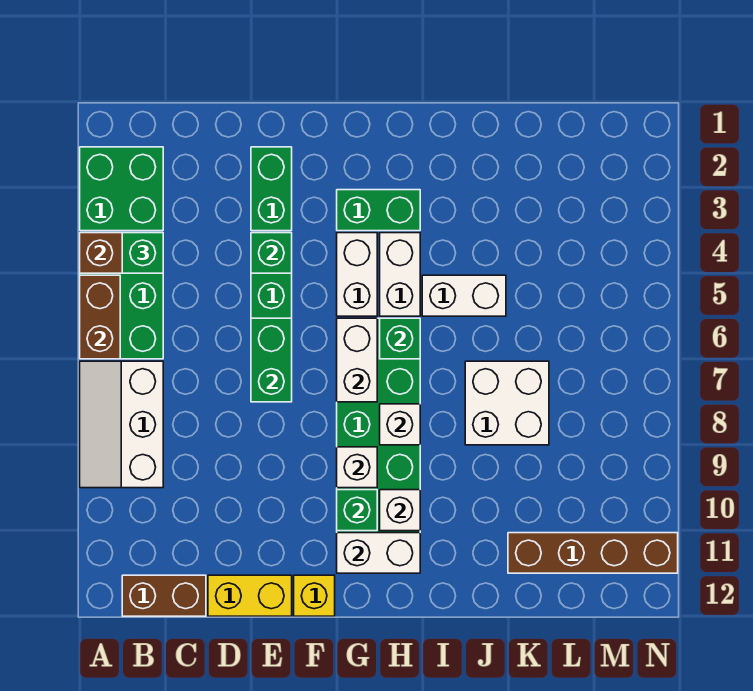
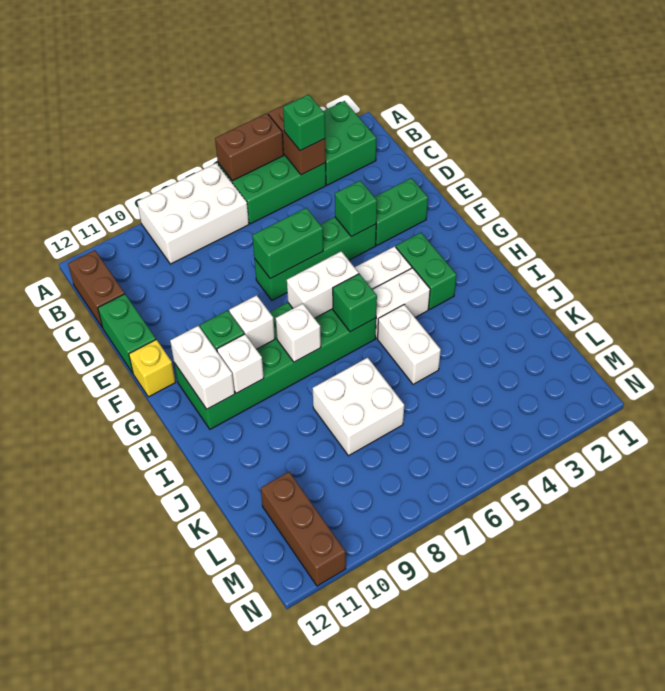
white slope A7:B9 level 1 top B -> white brick A7:B9 level 1
yellow brick D12:E12 level 1 -> green brick D12:E12 level 1
brown brick K11:N11 level 1 -> brown brick L11:N11 level 1

